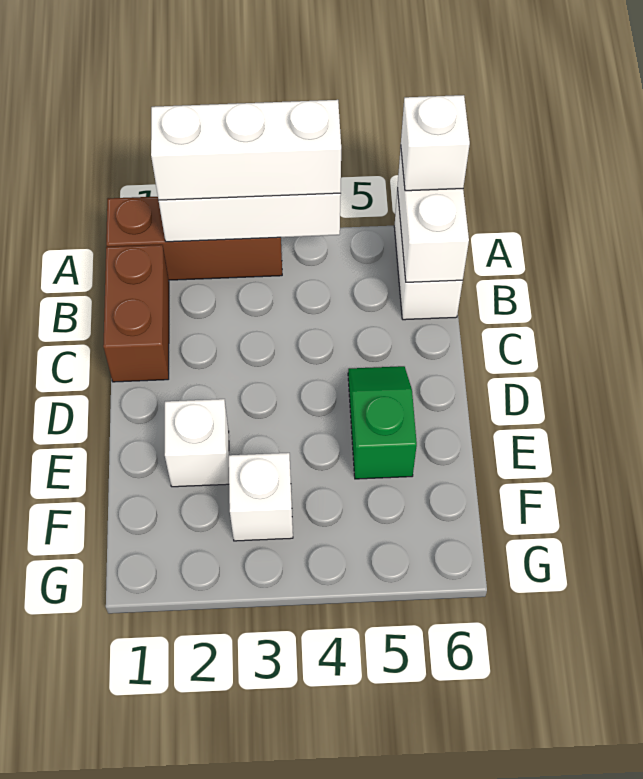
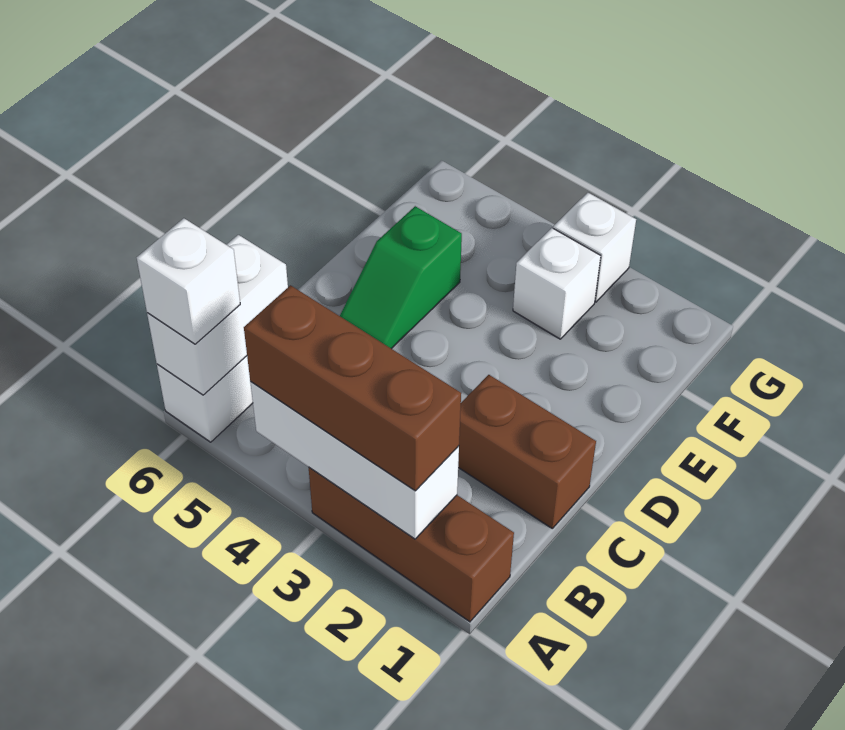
white brick A2:A4 level 3 -> brown brick A2:A4 level 3
brown brick B1:C1 level 1 -> brown brick C1:C2 level 1
white brick E2 level 1 -> white brick G3 level 1

